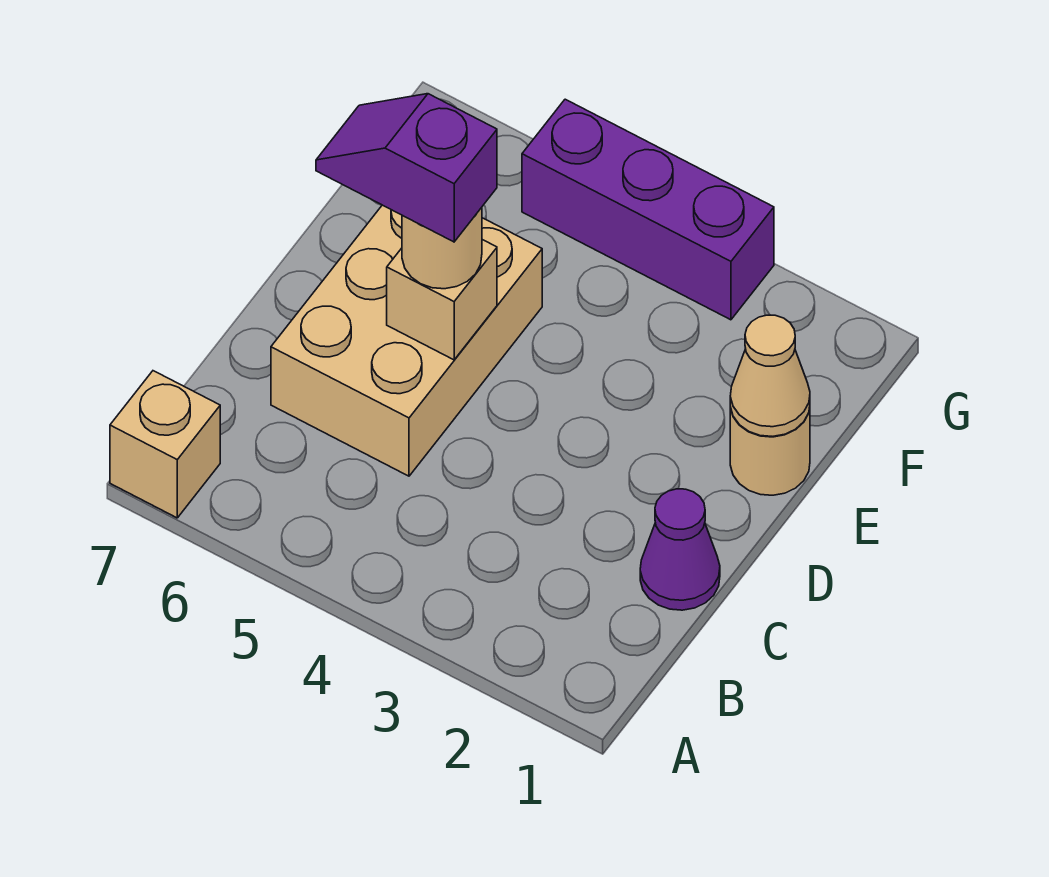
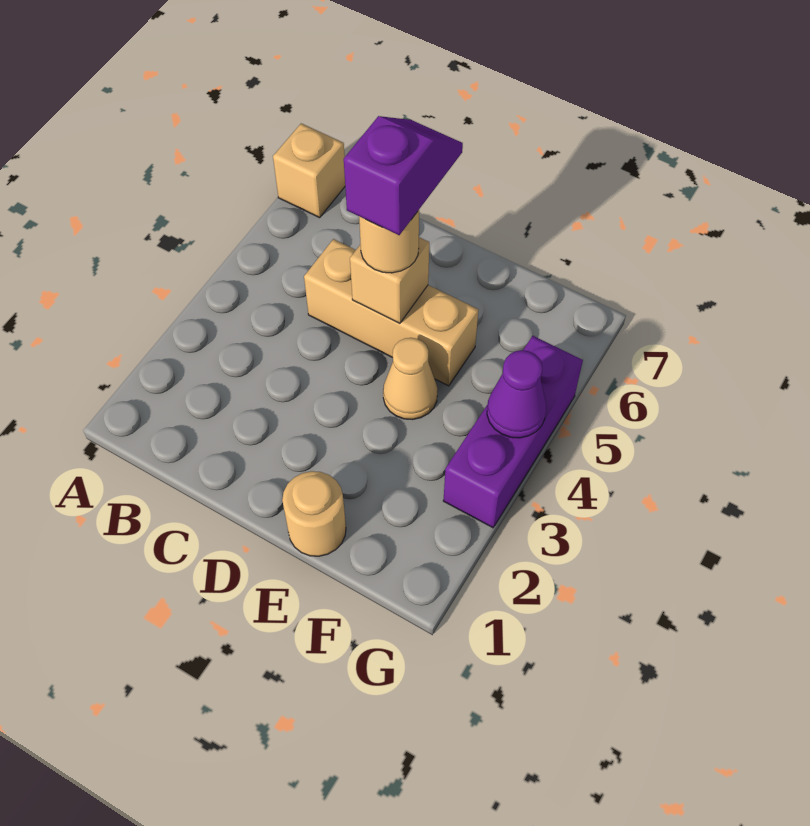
purple cone C1 level 1 -> purple cone G4 level 2
tan brick C5:E6 level 1 -> tan brick C5:E5 level 1
tan cone E1 level 2 -> tan cone E4 level 1

